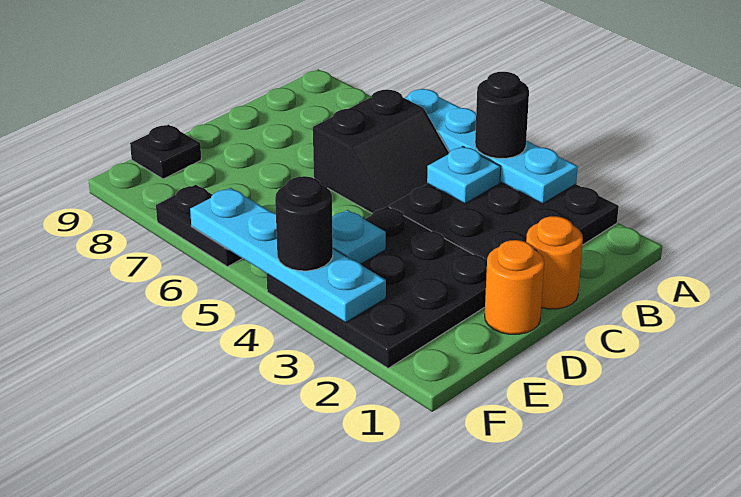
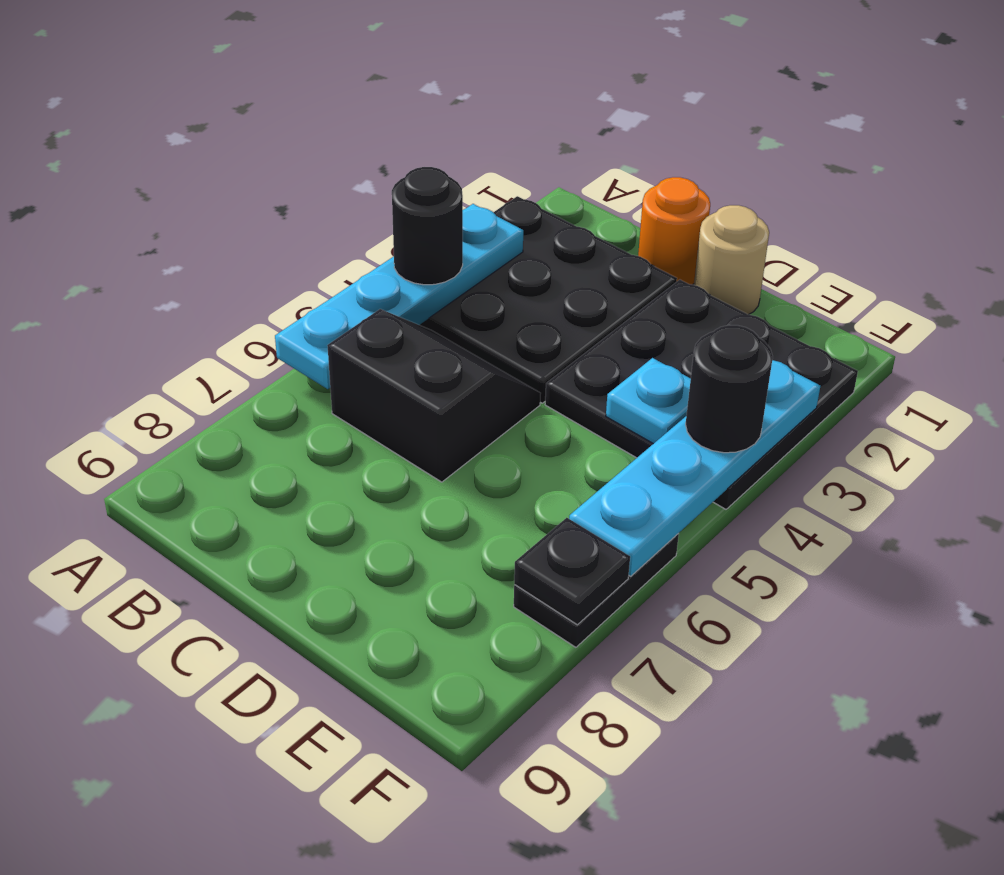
cyan plate B4 level 2 -> none
orange round brick D1 level 1 -> tan round brick D1 level 1
black plate E9 level 1 -> black plate F7 level 2

